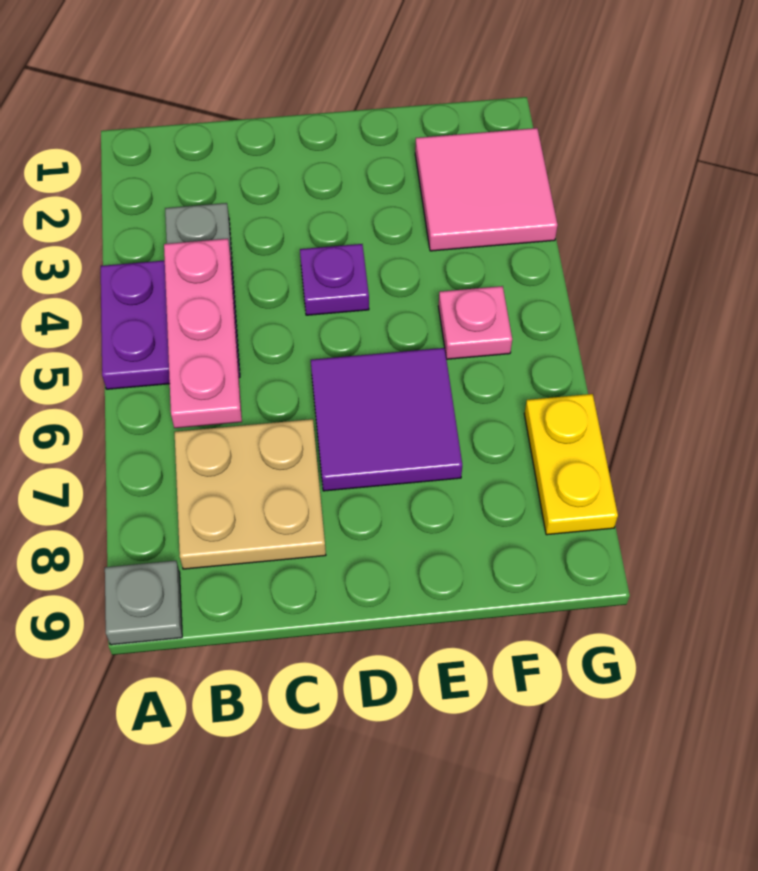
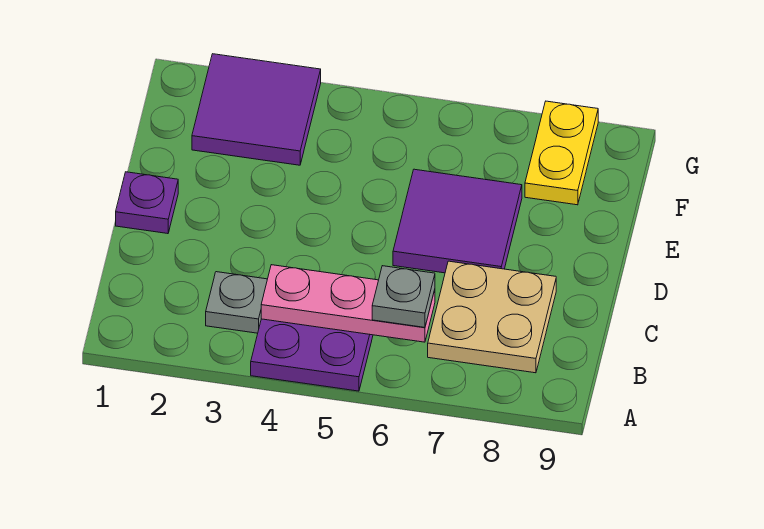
grey plate A9 level 1 -> grey plate B6 level 3
purple plate D4 level 1 -> purple plate D1 level 1
pink tile F2:G3 level 1 -> purple tile F2:G3 level 1
pink plate F5 level 1 -> none
yellow plate G7:G8 level 1 -> yellow plate F8:G8 level 1

